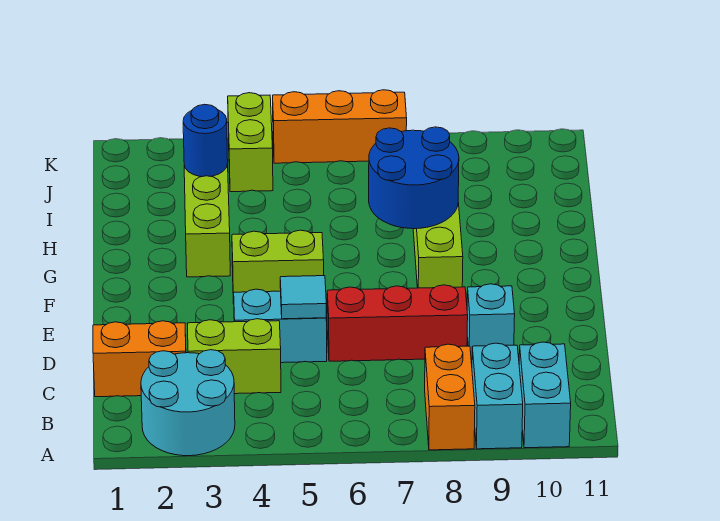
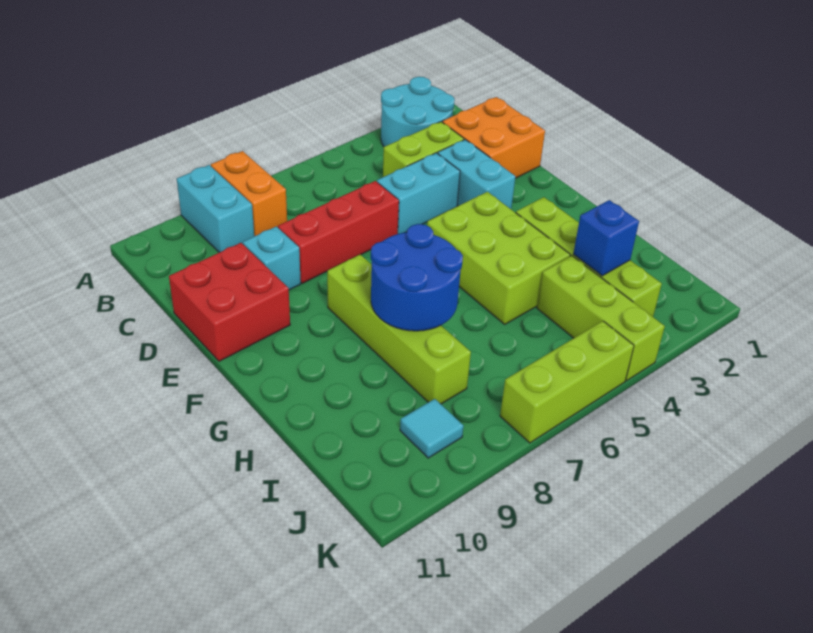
cyan brick A10:B10 level 1 -> cyan brick D3:E3 level 1
orange brick C1:C2 level 1 -> orange brick C1:D2 level 1
cyan tile D5 level 2 -> cyan tile J9 level 1
none -> red brick D10:E11 level 1
lime brick F4:F5 level 1 -> lime brick F4:H5 level 1
blue round brick I3 level 2 -> blue brick I3 level 2
lime brick J4:K4 level 1 -> lime brick I4:K4 level 1
orange brick K5:K7 level 1 -> lime brick K5:K7 level 1

